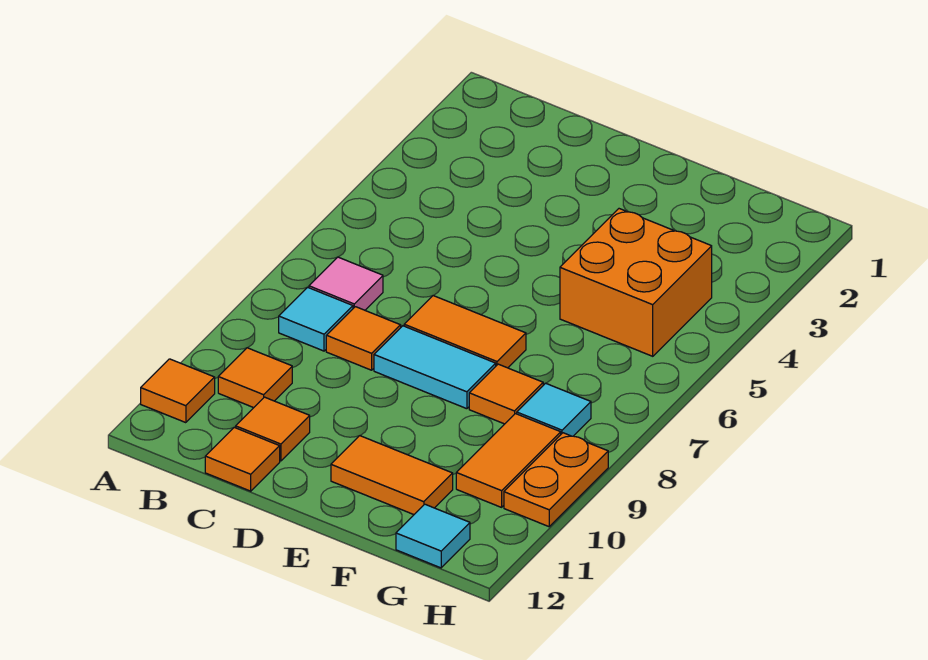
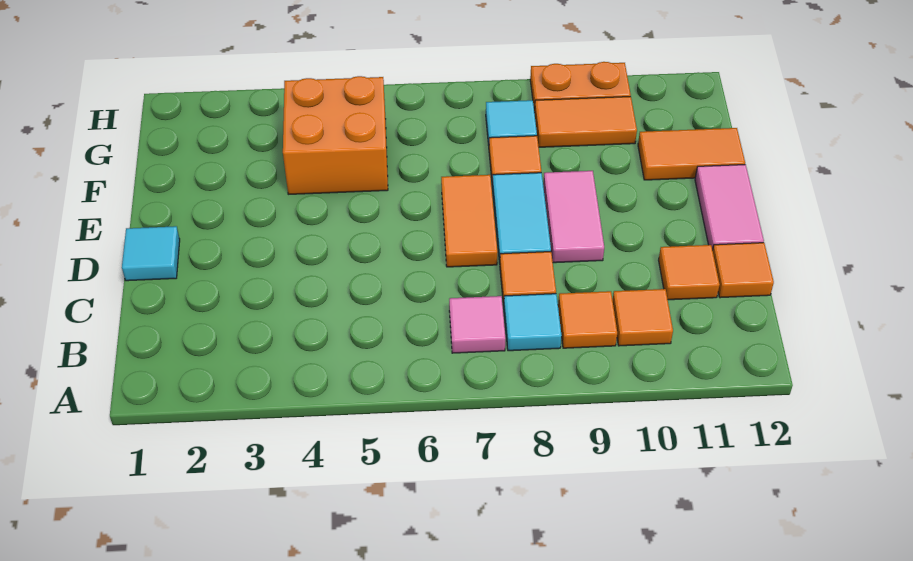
orange tile A11 level 1 -> orange tile B9 level 1
none -> pink tile D9:E9 level 1
none -> pink tile D12:E12 level 1
orange tile E11:F11 level 1 -> orange tile F11:F12 level 1
cyan tile G12 level 1 -> cyan tile D1 level 1

